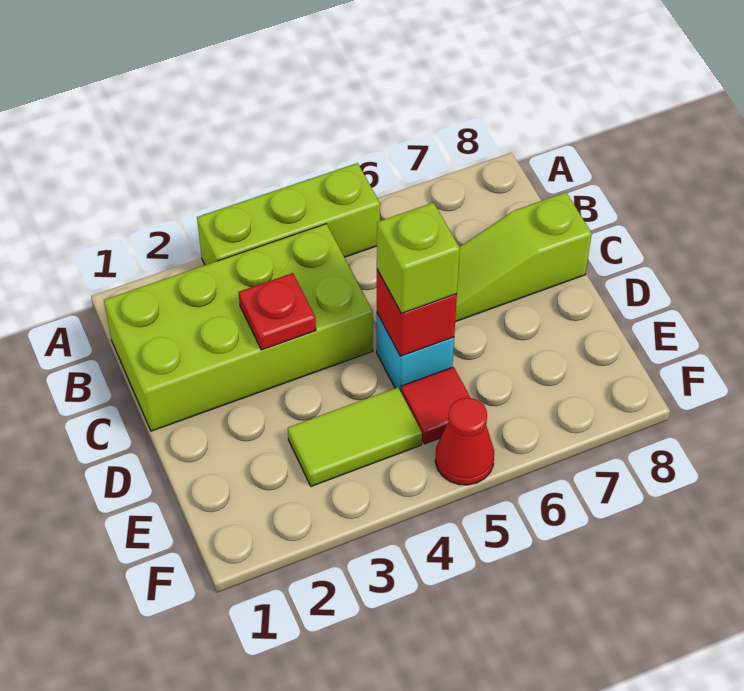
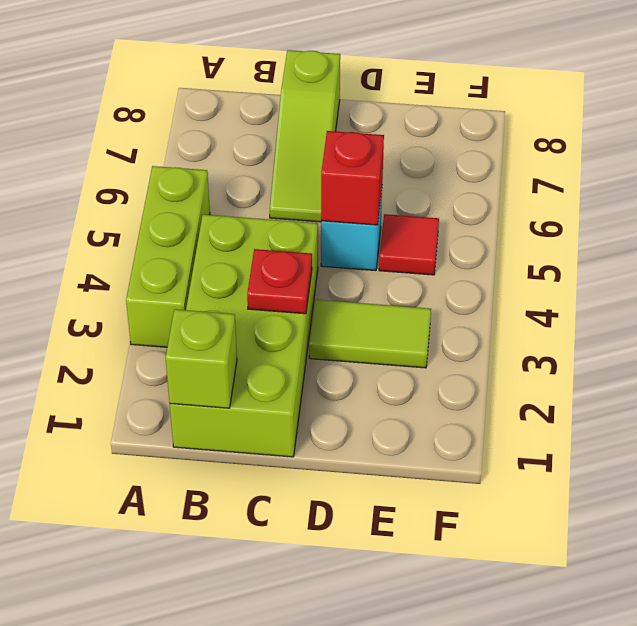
lime brick D5 level 3 -> lime brick B1 level 2
lime tile E3:E4 level 1 -> lime tile D3:E3 level 1
red cone F5 level 1 -> none

